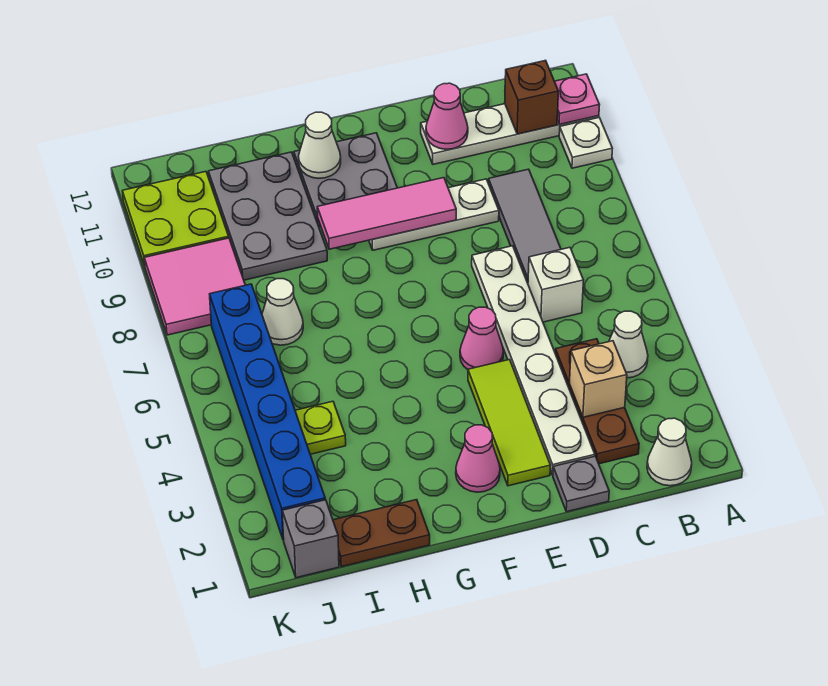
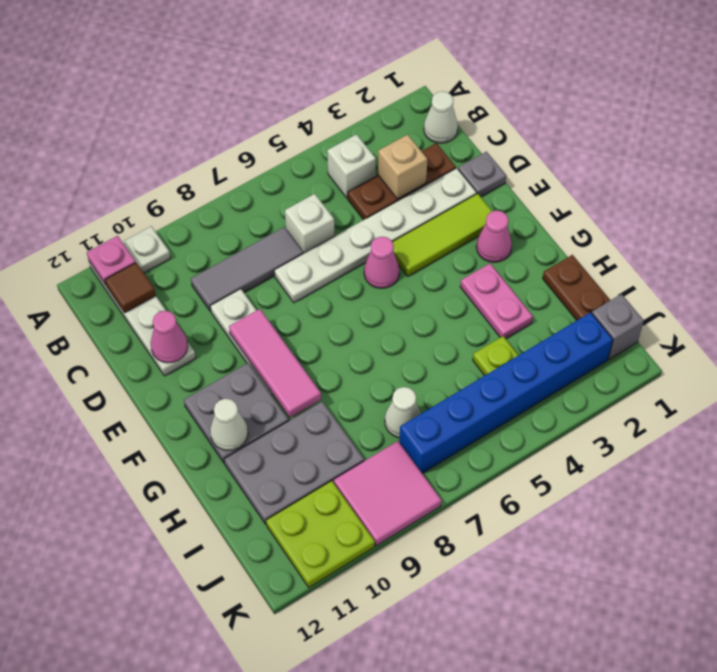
white cone B4 level 1 -> white brick B4 level 1
brown brick B11 level 2 -> brown tile B11 level 2
none -> pink plate G3:H3 level 1

